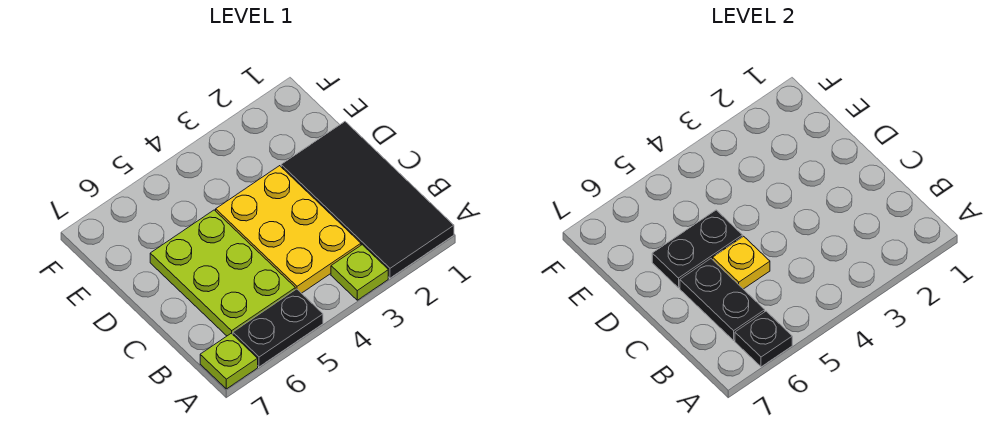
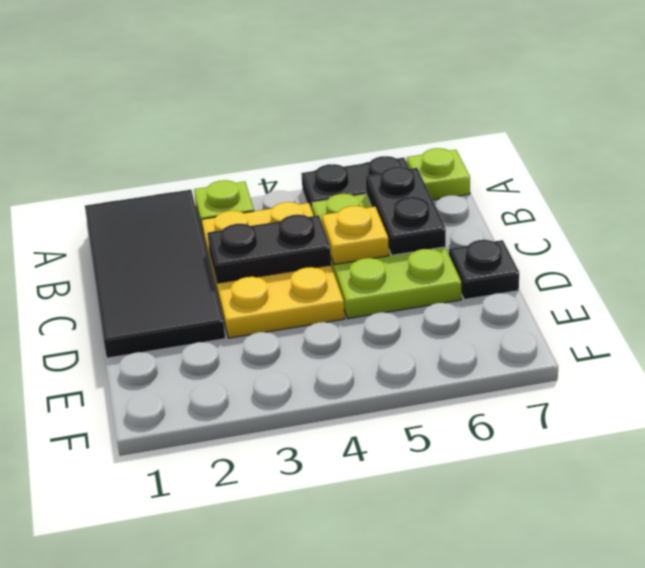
black plate A6 level 2 -> black plate D7 level 1
black plate D5:D6 level 2 -> black plate C3:C4 level 2

